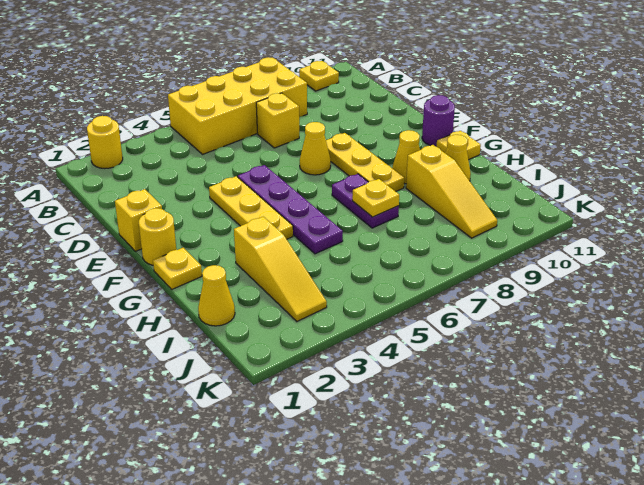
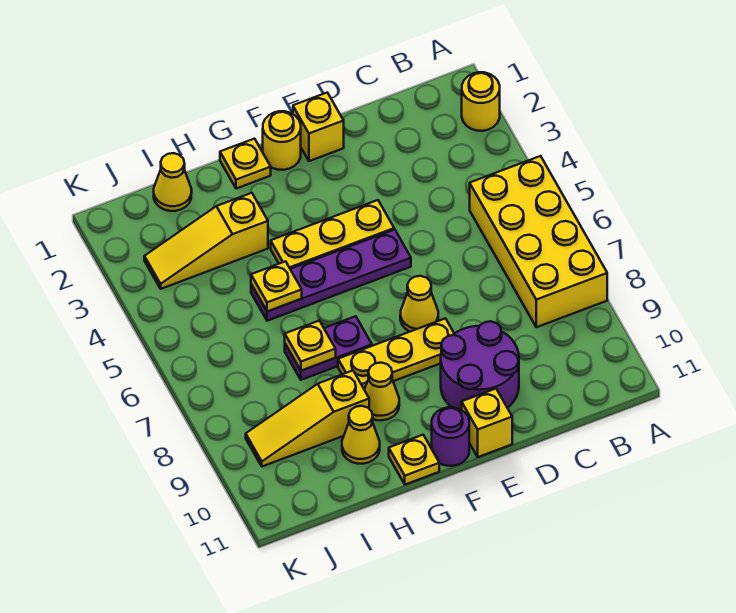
yellow plate A10 level 1 -> yellow plate H5 level 2
yellow brick C7 level 1 -> yellow brick E11 level 1
none -> purple round brick D9:E10 level 1

